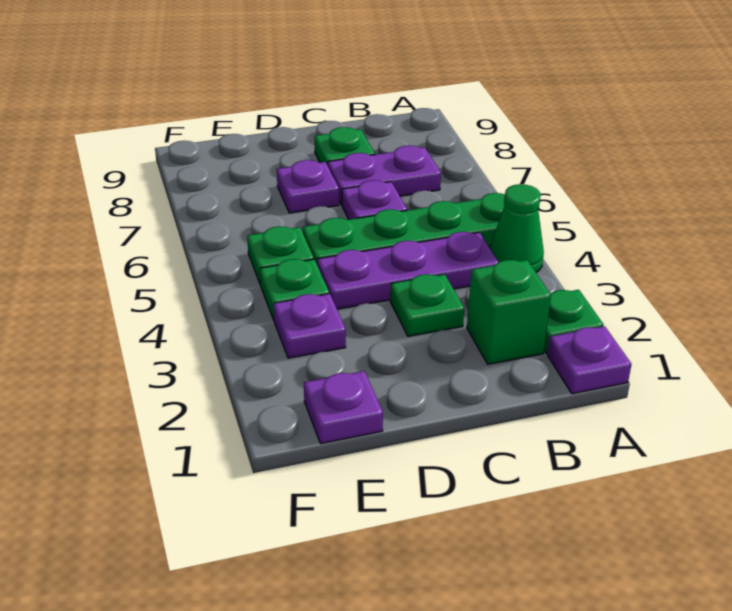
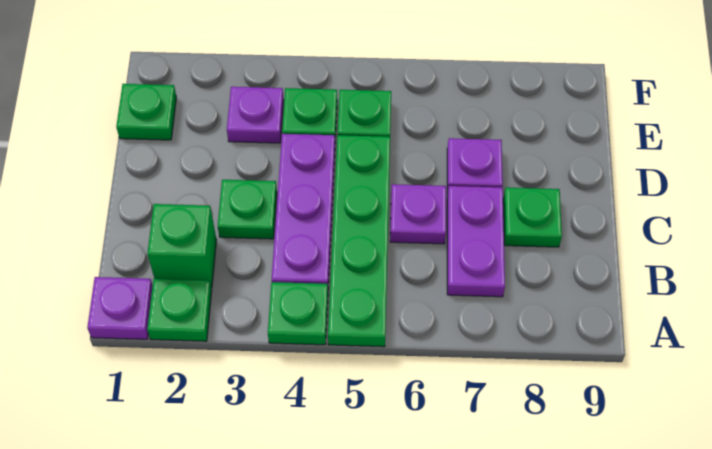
green cone A4 level 1 -> green plate A4 level 1
purple plate E1 level 1 -> green plate E1 level 1

